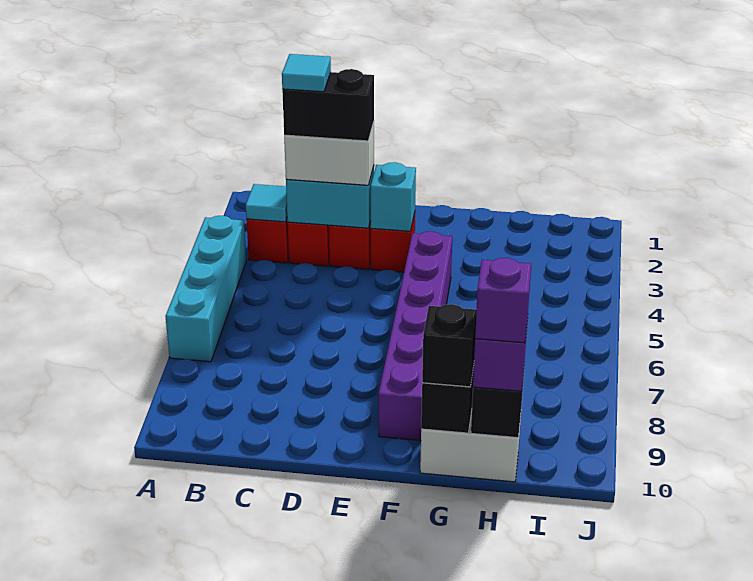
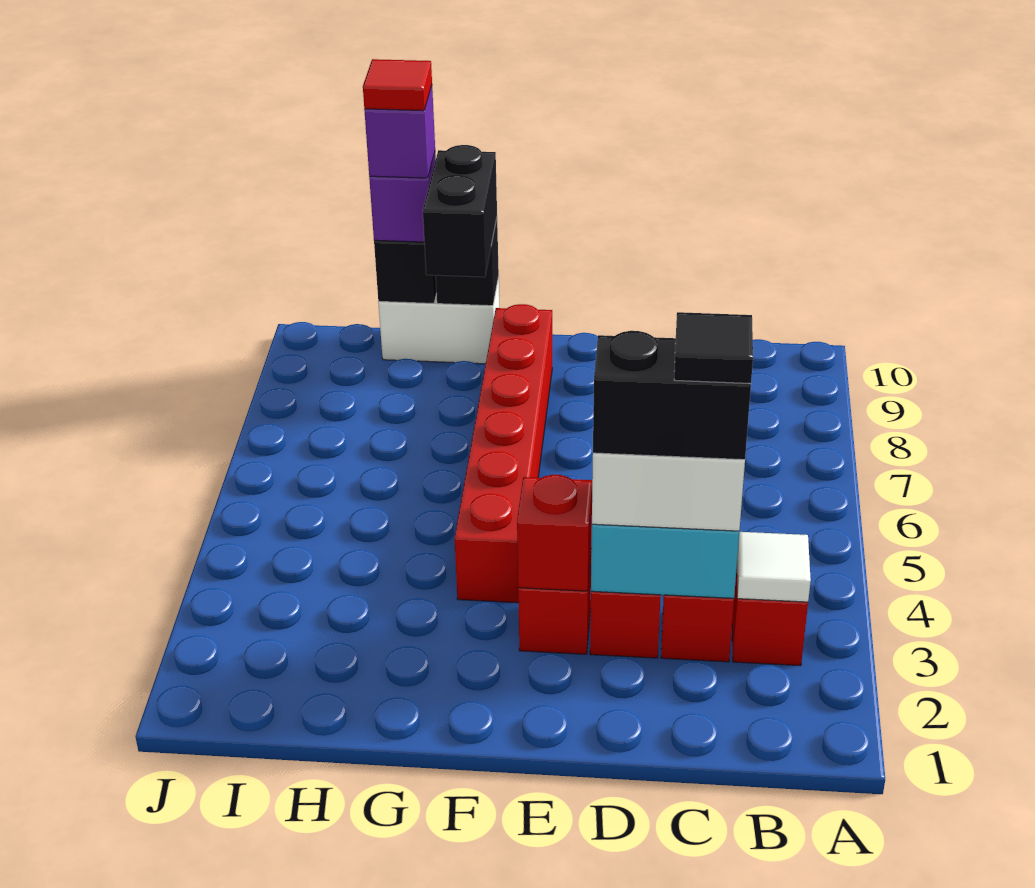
cyan brick A4:A7 level 1 -> none
cyan tile B3 level 2 -> white tile B3 level 2
cyan tile C3 level 5 -> black tile C3 level 5
cyan brick E3 level 2 -> red brick E3 level 2
purple brick F4:F9 level 1 -> red brick F4:F9 level 1
black brick G10 level 3 -> black brick G9:G10 level 3
none -> red tile H10 level 5

